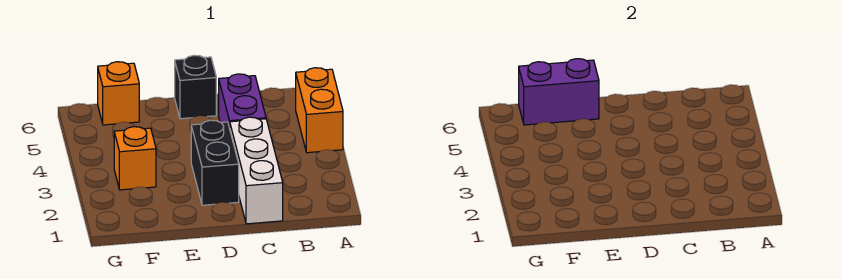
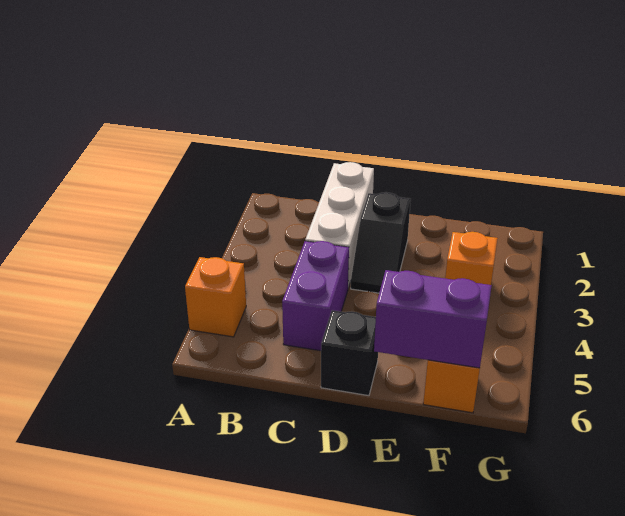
orange brick A4:A5 level 1 -> orange brick A5 level 1
black brick D2:D3 level 1 -> black slope D2:D3 level 1 top 2

